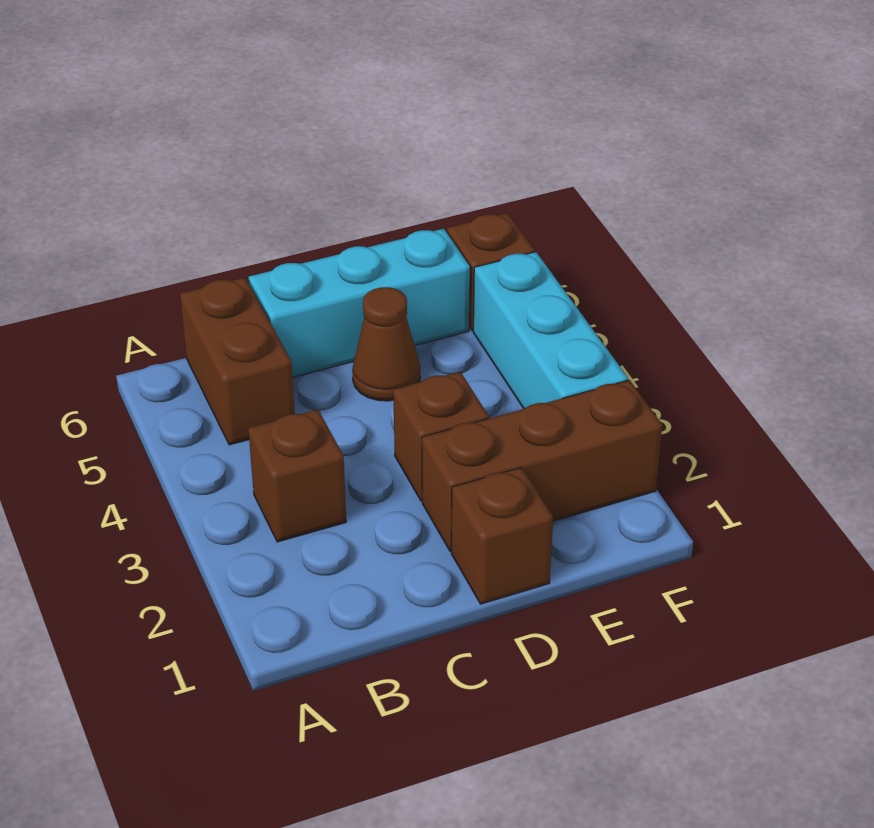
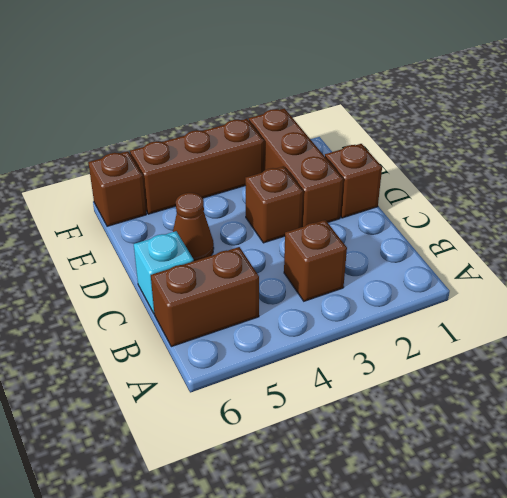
cyan brick C6:E6 level 1 -> cyan brick C6 level 1
cyan brick F3:F5 level 1 -> brown brick F3:F5 level 1

